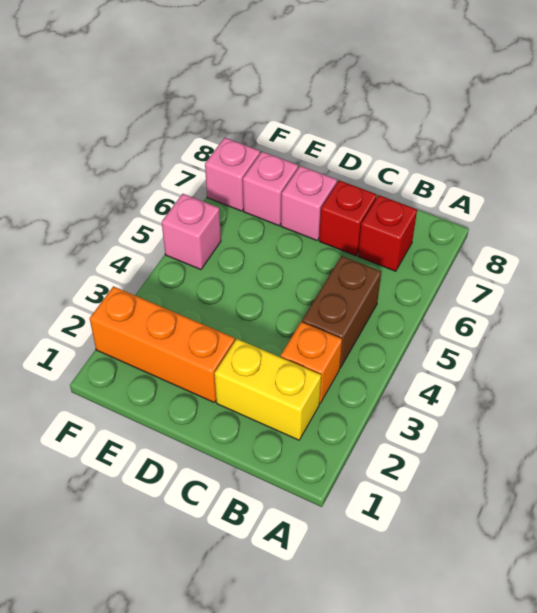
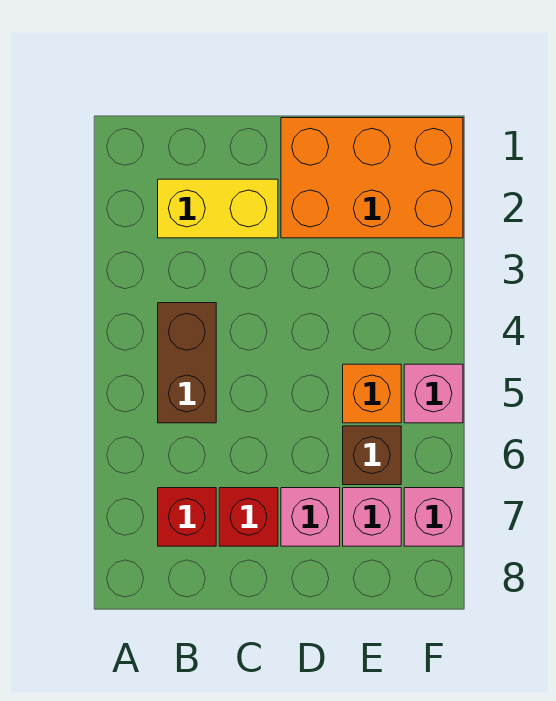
orange brick B3 level 1 -> orange brick E5 level 1
orange brick D2:F2 level 1 -> orange brick D1:F2 level 1
none -> brown brick E6 level 1

